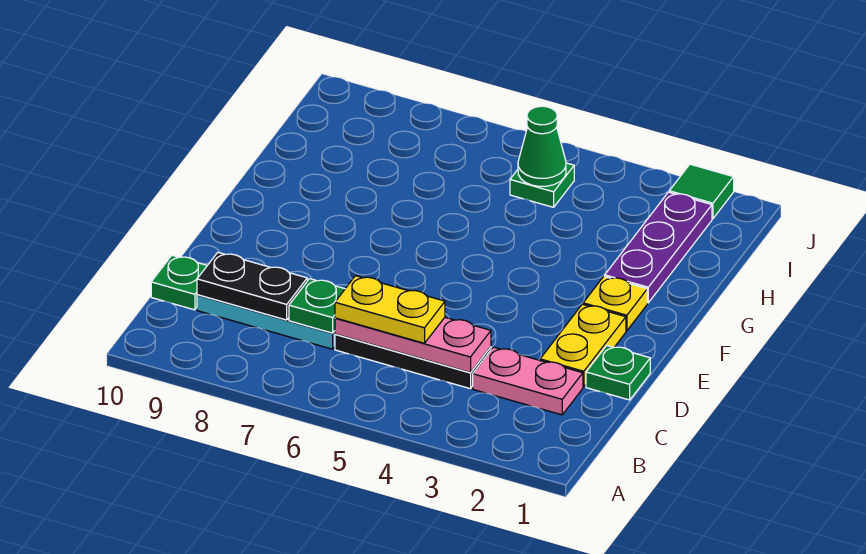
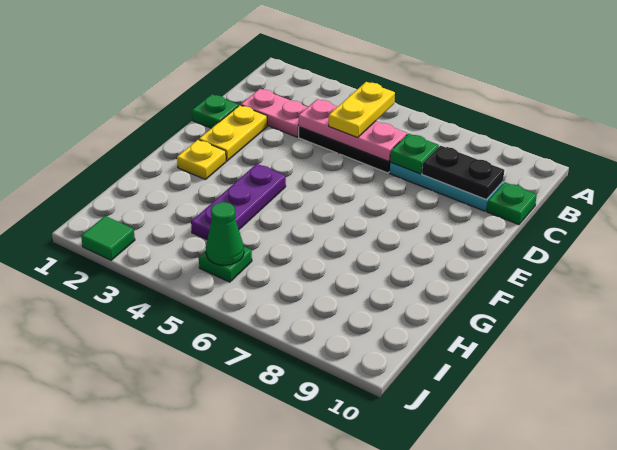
yellow plate C5:C6 level 3 -> yellow plate B5:C5 level 3
purple plate G2:I2 level 1 -> purple plate F4:H4 level 1

